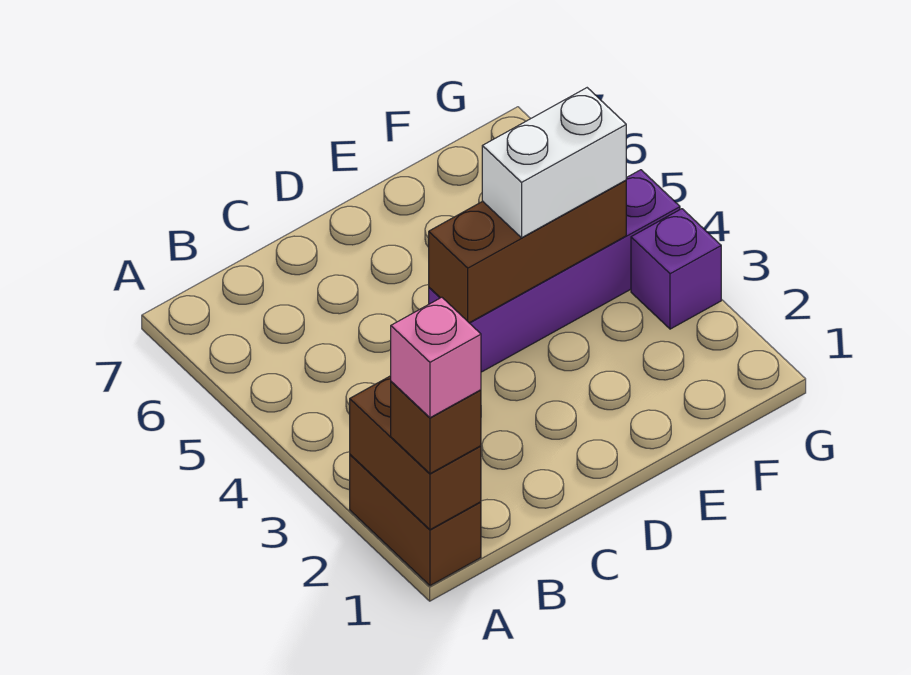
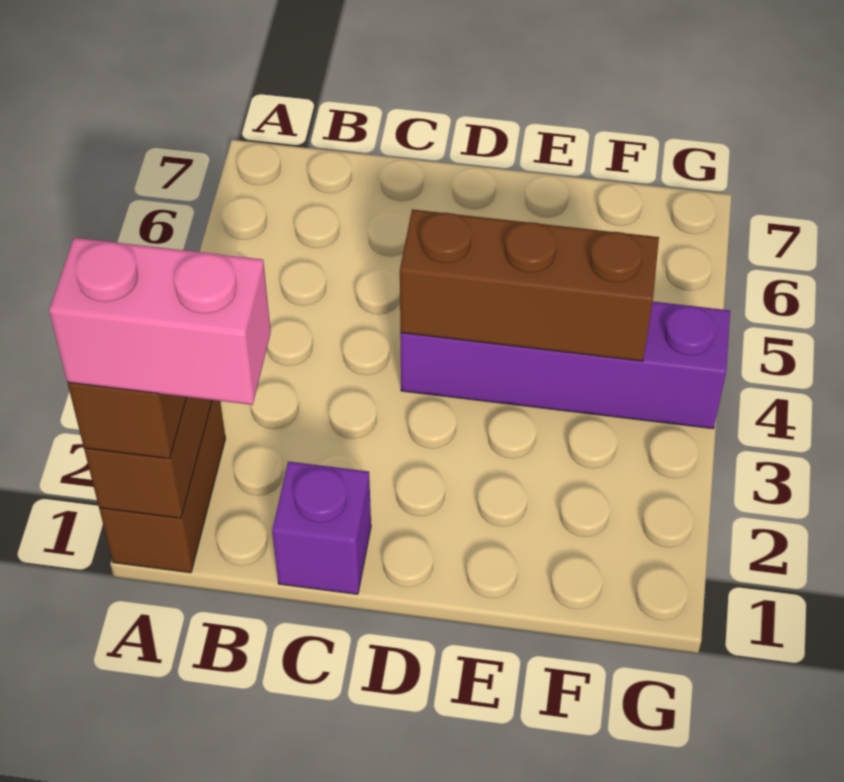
pink brick A1 level 4 -> pink brick A1:B1 level 4
white brick E4:F4 level 3 -> none
purple brick G3 level 1 -> purple brick C1 level 1

